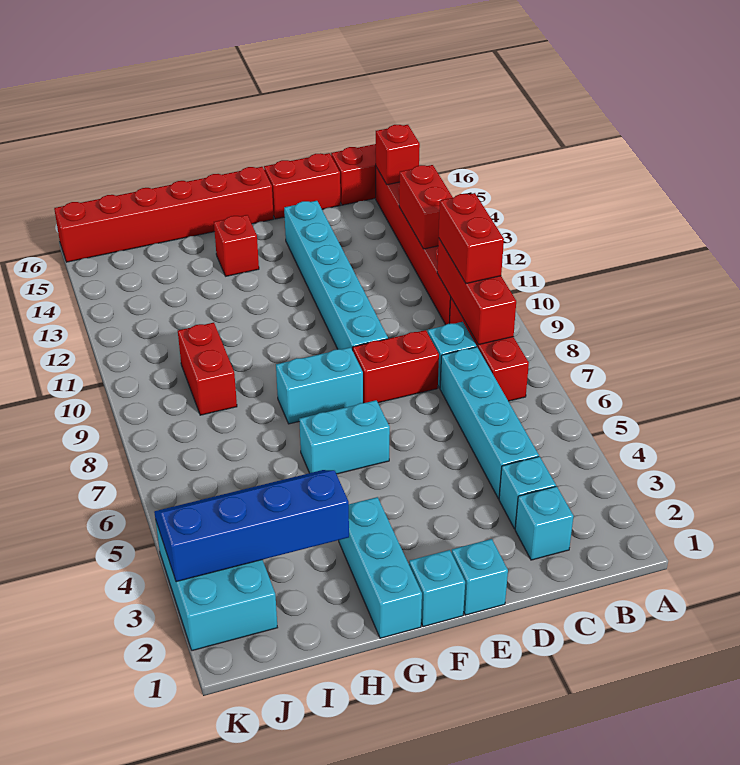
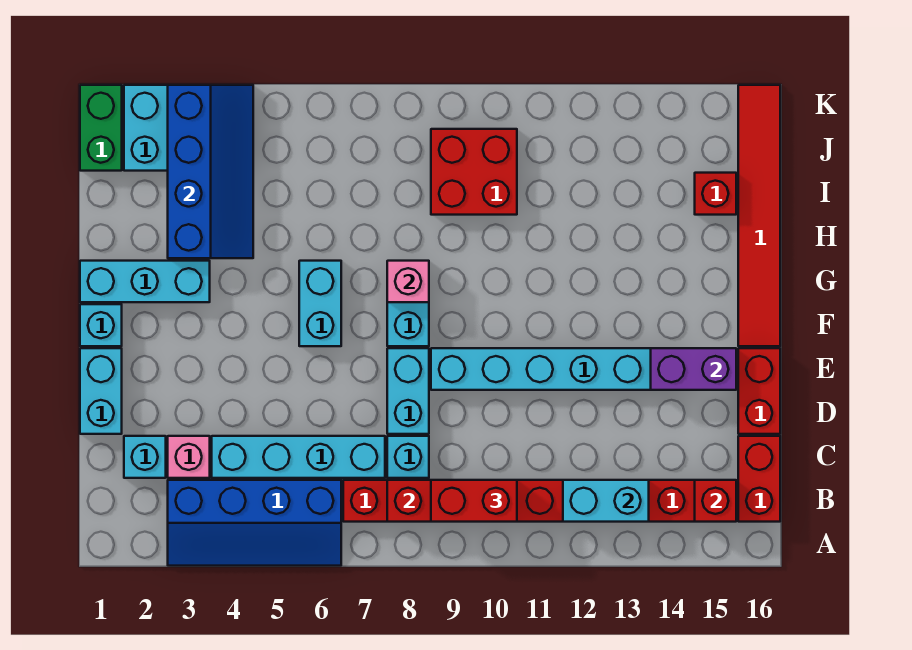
none -> blue slope A3:B6 level 1 top B
red brick B12:B13 level 2 -> cyan brick B12:B13 level 2
cyan brick C3 level 1 -> pink brick C3 level 1
red brick D8:E8 level 1 -> cyan brick D8:E8 level 1
cyan brick E1 level 1 -> cyan brick D1:E1 level 1
none -> purple brick E14:E15 level 2
red brick F16:K16 level 1 -> red tile F16:K16 level 1
none -> pink brick G8 level 2
red brick G14 level 1 -> red brick I15 level 1
red brick I9:I10 level 1 -> red brick I9:J10 level 1
none -> green brick J1:K1 level 1

